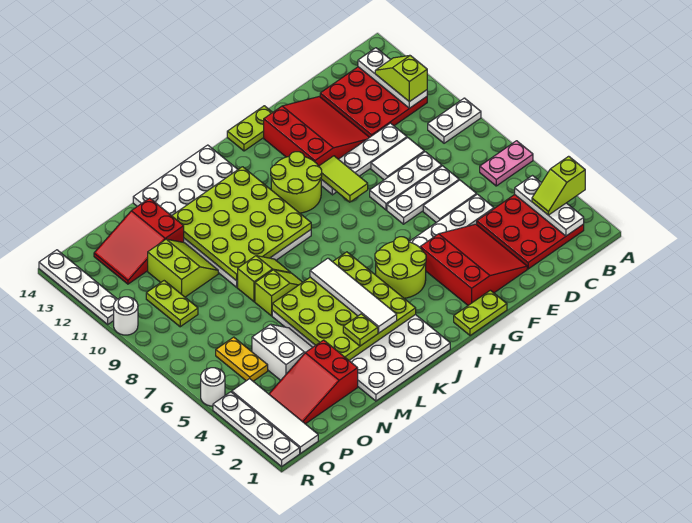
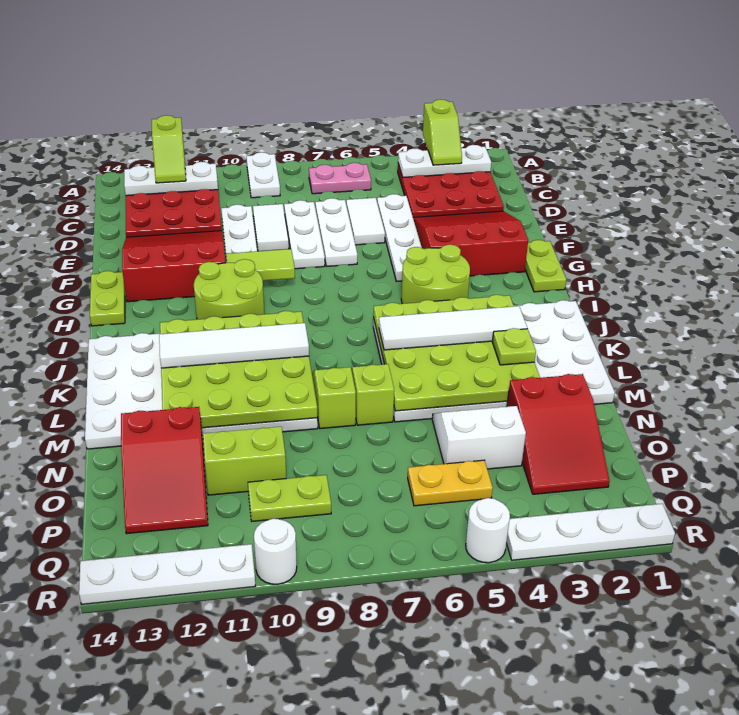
pink plate A6:B6 level 1 -> pink plate B6:B7 level 1
lime slope B11:B12 level 3 top 11 -> lime slope A12:B12 level 3 top A
white tile Q1:Q4 level 1 -> white tile K9:K12 level 3

